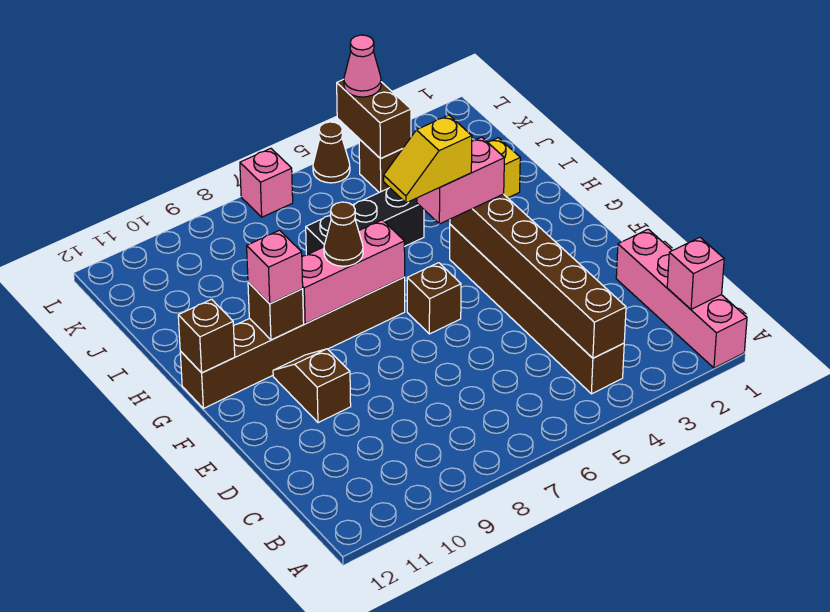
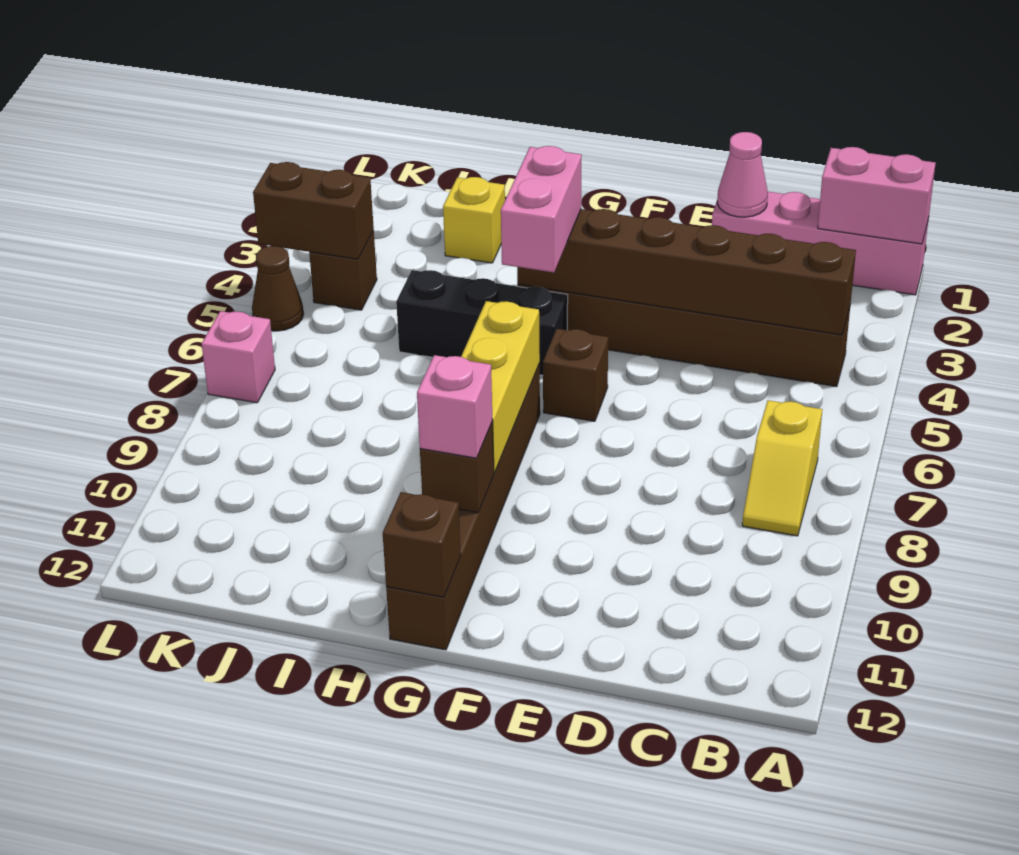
pink brick B1 level 2 -> pink brick A1:B1 level 2
brown slope E10:F10 level 1 top E -> none
yellow slope G5:G6 level 4 top 5 -> yellow slope B7:B8 level 1 top 7
pink brick G7:G9 level 2 -> yellow brick G7:G9 level 2
brown cone G8 level 3 -> none
black brick I5:I7 level 1 -> black brick G5:I5 level 1
pink cone L4 level 3 -> pink cone D1 level 2

